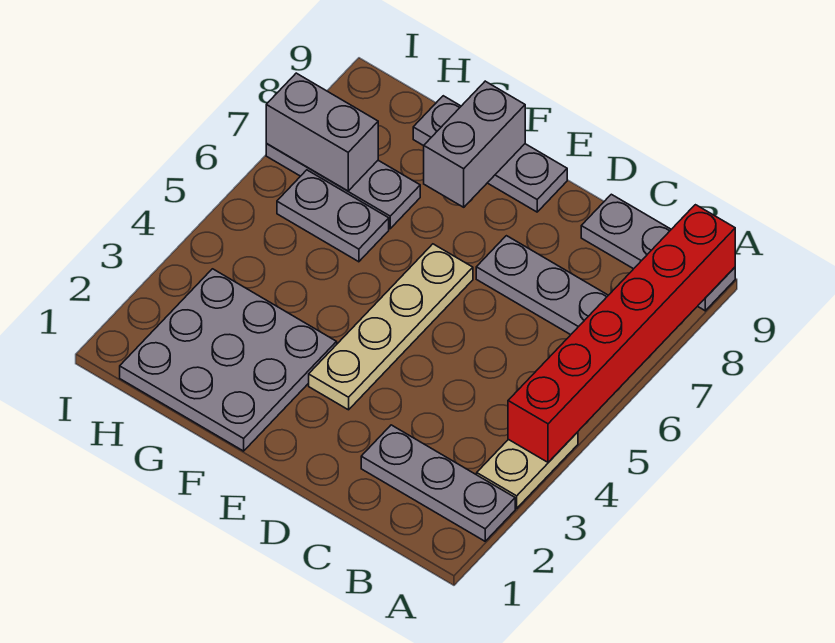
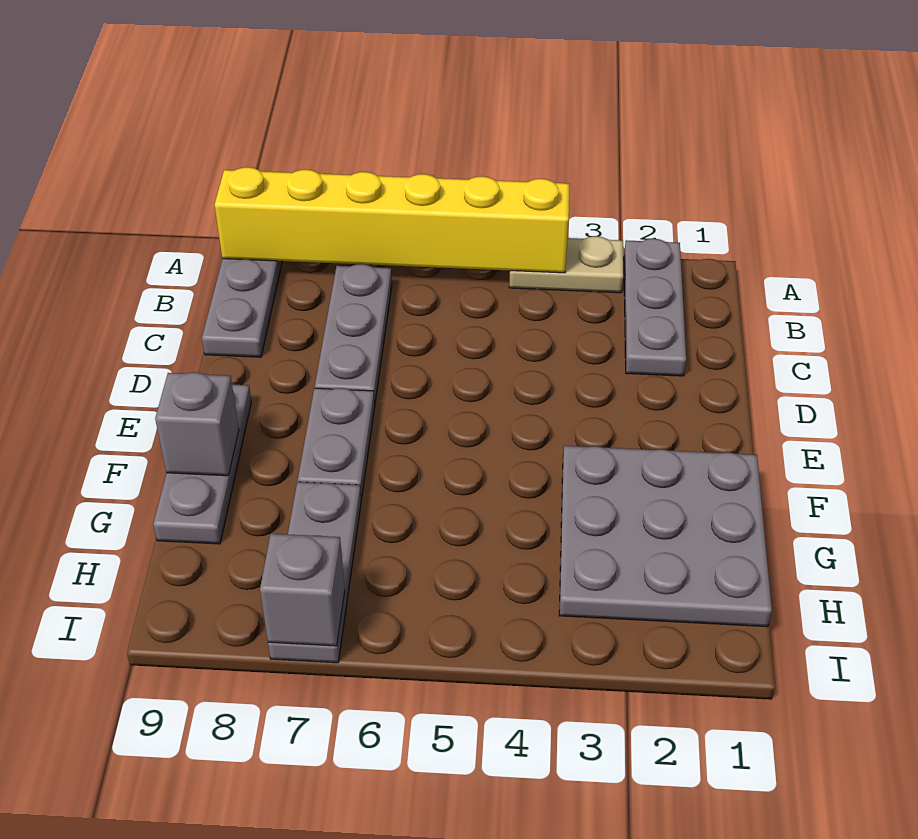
red brick A4:A9 level 2 -> yellow brick A4:A9 level 2
tan plate E3:E6 level 1 -> none
grey brick F8:F9 level 2 -> grey brick F9 level 2
grey plate G6:H6 level 1 -> grey plate E7:F7 level 1
grey brick H7:I7 level 2 -> grey brick I7 level 2

